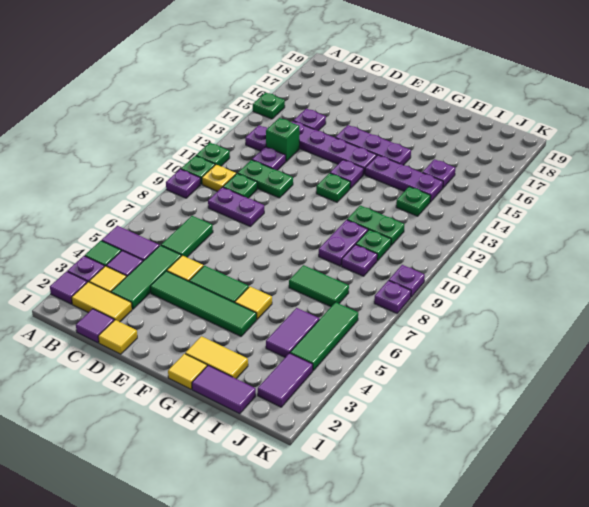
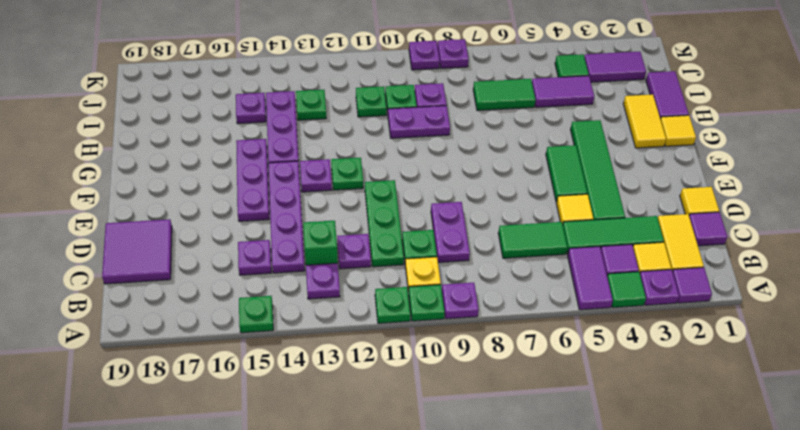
green plate C11:D11 level 1 -> green plate C11:E11 level 1
none -> purple tile C18:D19 level 1
yellow tile G5 level 1 -> none
green tile H7:I7 level 1 -> green tile I6:I7 level 1
green plate H11:I11 level 1 -> green plate I11 level 1
green tile J4:J6 level 1 -> green tile J4 level 1

